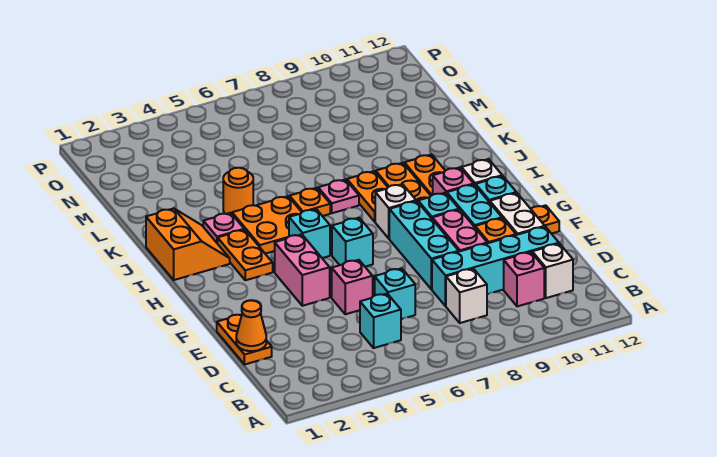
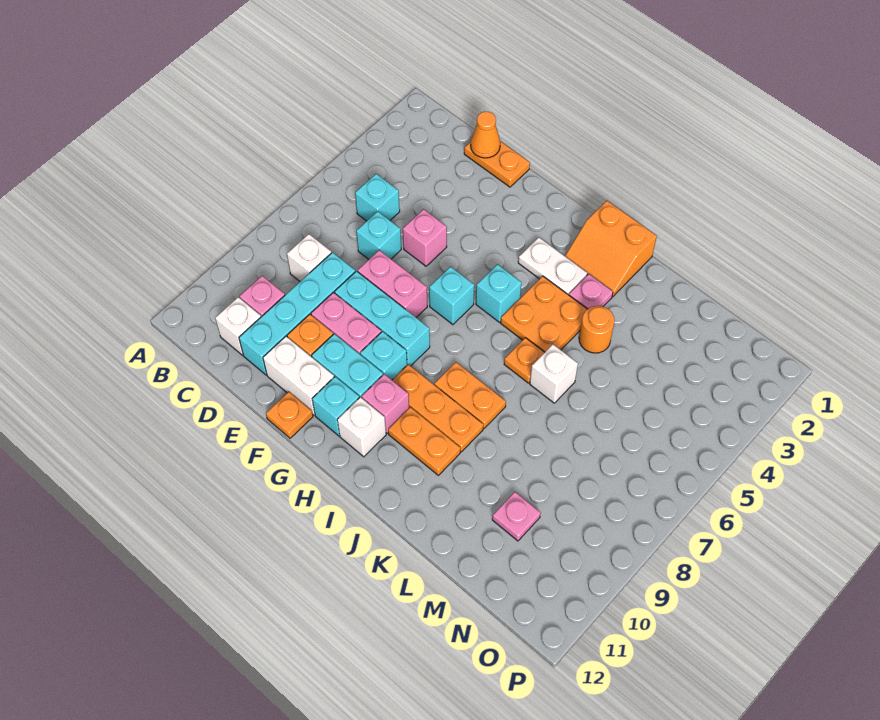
pink brick F4:G4 level 1 -> pink brick E7:F7 level 1
orange plate H3:I3 level 1 -> white plate H3:I3 level 1
white brick H8 level 1 -> white brick K6 level 1
pink plate J7 level 1 -> pink plate M10 level 1

